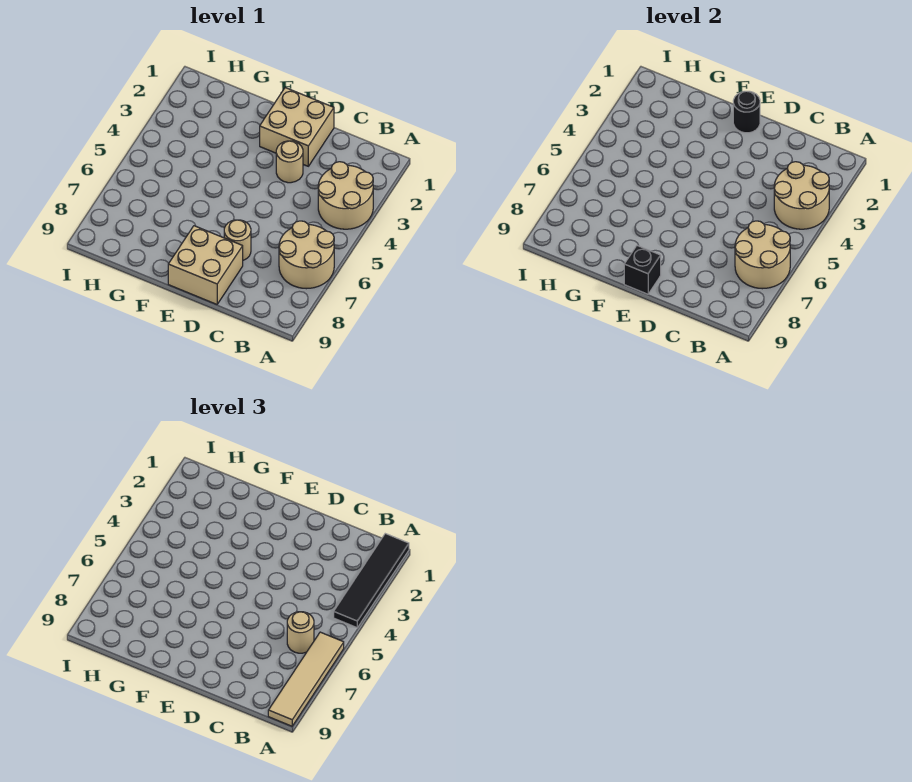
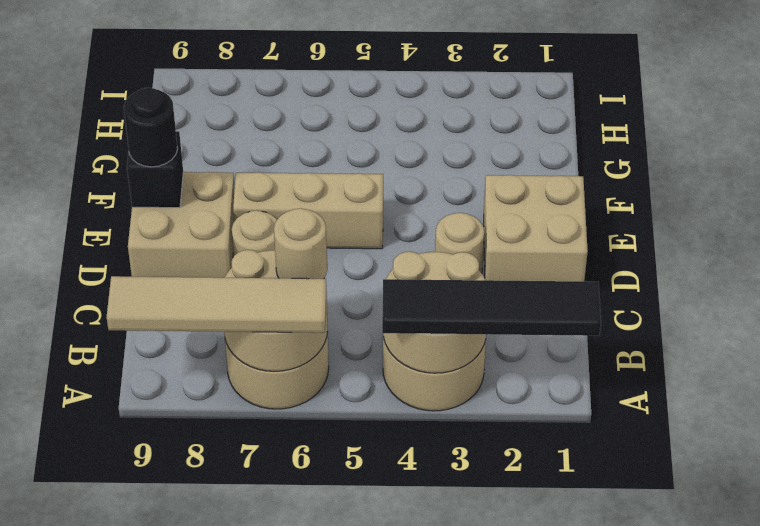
black round brick E1 level 2 -> black round brick E9 level 3
none -> tan brick E5:E7 level 1

